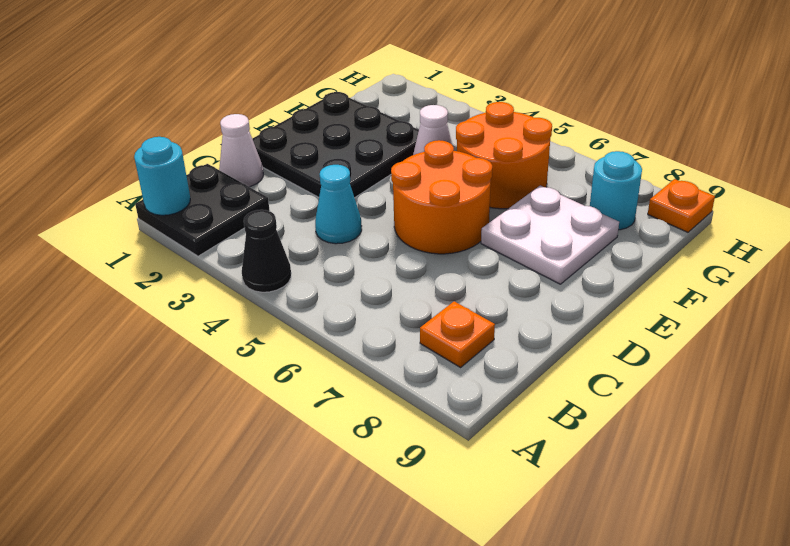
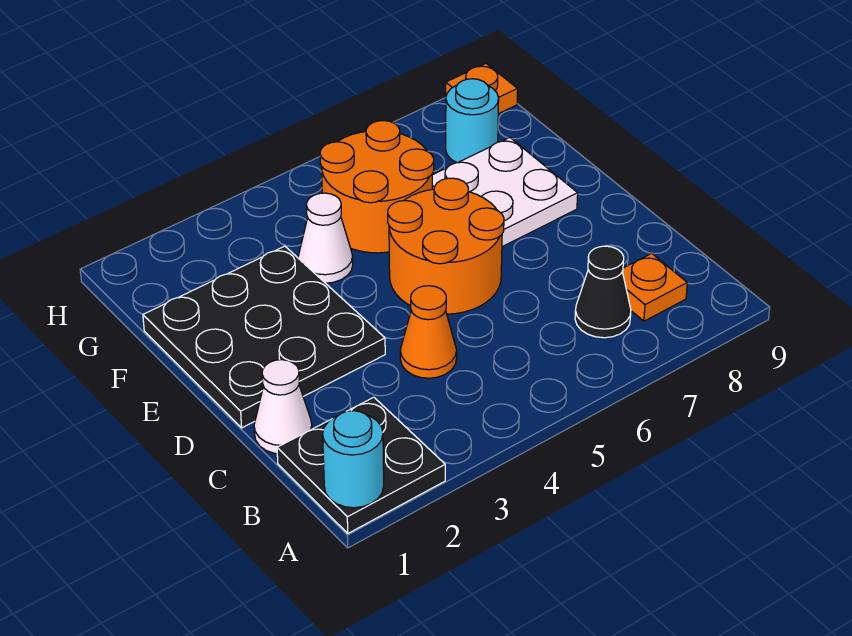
black cone A4 level 1 -> black cone B7 level 1
cyan cone C4 level 1 -> orange cone C4 level 1

